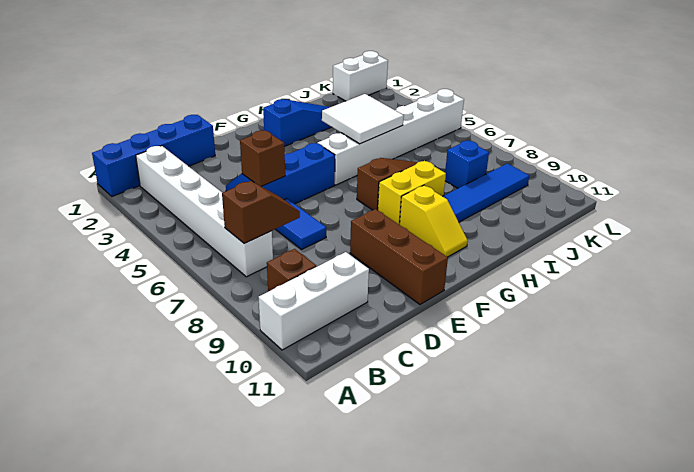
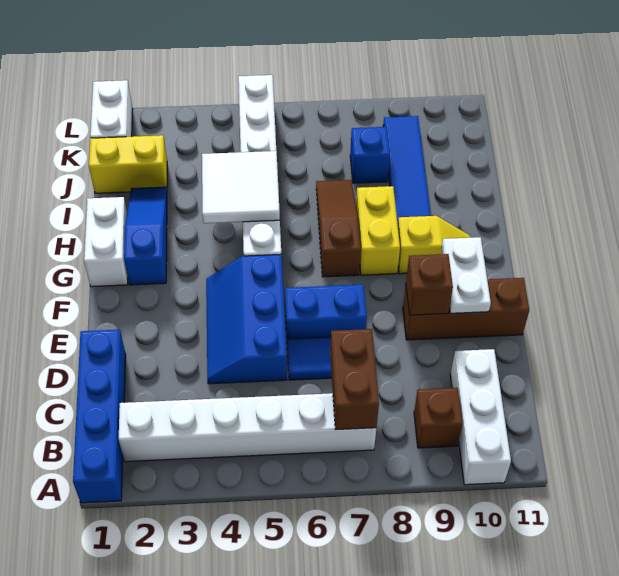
brown slope B7:C7 level 2 top B -> brown brick B7:C7 level 2
brown brick D5 level 2 -> brown brick E9 level 2
none -> blue brick E6:E7 level 1
none -> white plate E10:F10 level 2
none -> white brick G1:H1 level 1
none -> yellow brick J1:J2 level 1

